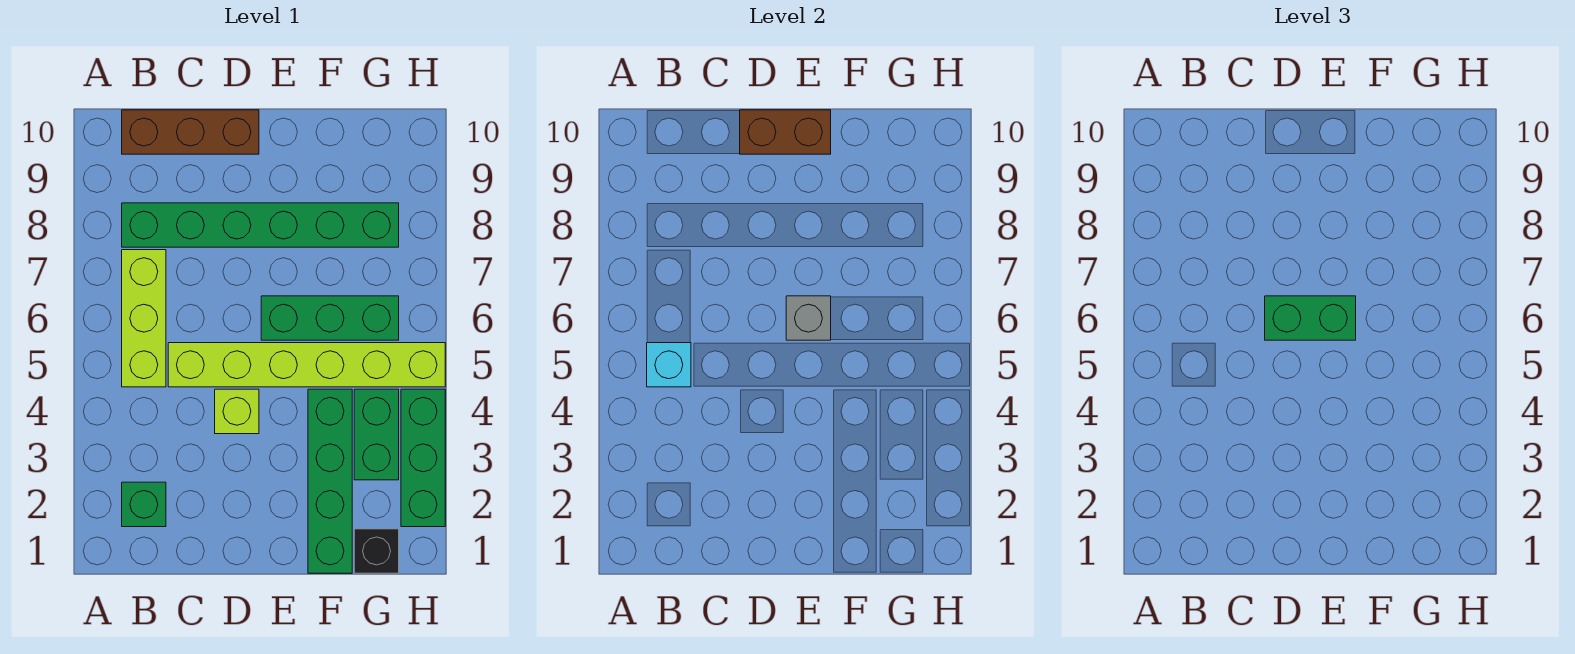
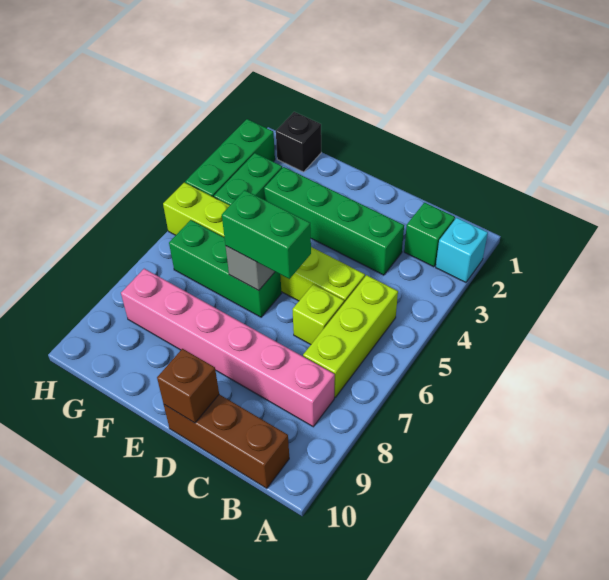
cyan brick B5 level 2 -> cyan brick A2 level 1
green brick B8:G8 level 1 -> pink brick B8:G8 level 1
lime brick D4 level 1 -> lime brick C6 level 1
brown brick D10:E10 level 2 -> brown brick D10 level 2
green brick F1:F4 level 1 -> green brick C3:F3 level 1

